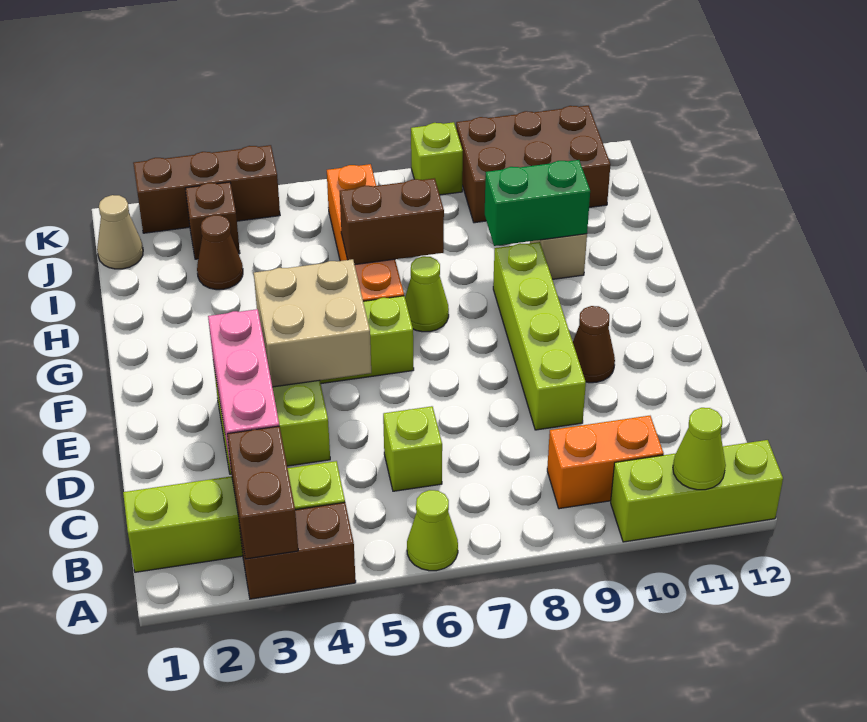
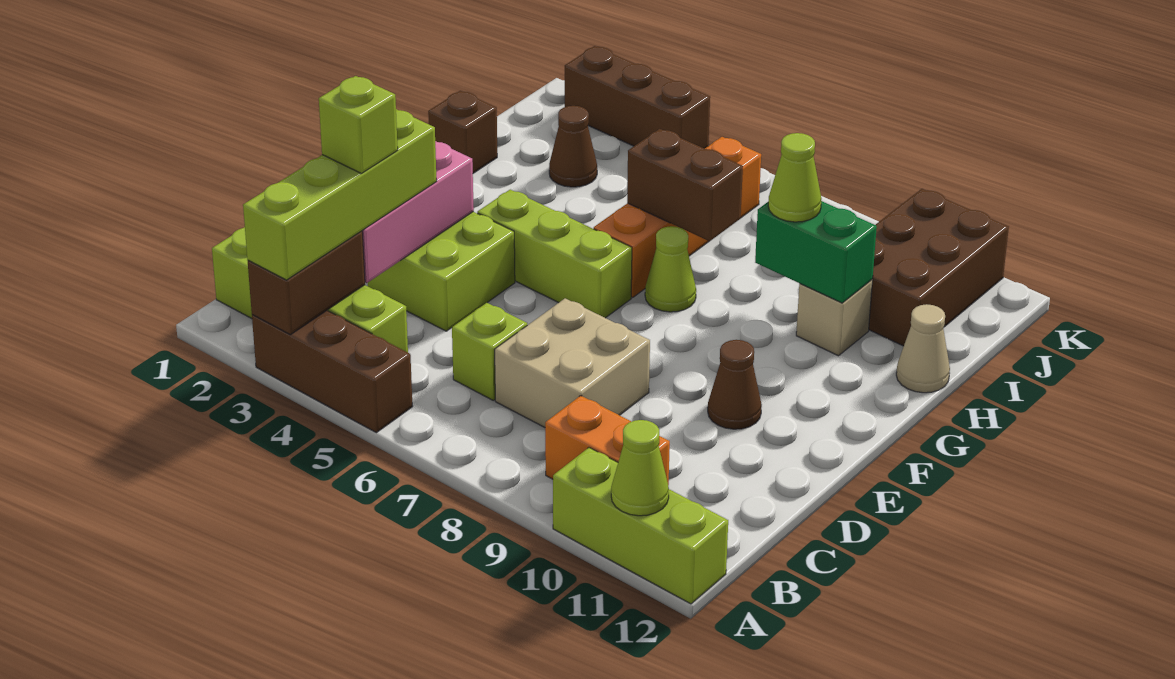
brown brick A3:A4 level 1 -> brown brick A3:A5 level 1
lime cone A6 level 1 -> lime cone H9 level 3
lime brick D9:G9 level 1 -> lime brick A3:D3 level 3
tan brick E4:F5 level 2 -> tan brick C7:D8 level 1
tan cone J1 level 1 -> tan cone H12 level 1
brown brick J3 level 1 -> brown brick H1 level 1
brown brick J9:K11 level 1 -> brown brick I10:K11 level 1
lime brick K8 level 1 -> lime brick C3 level 4

